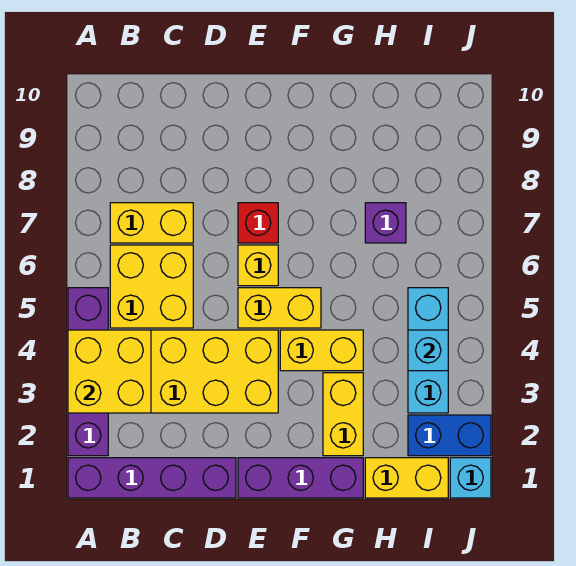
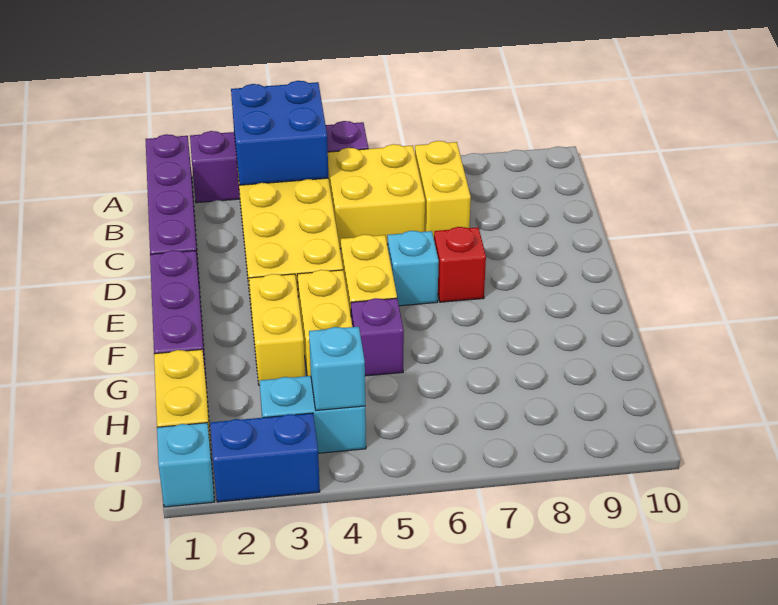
yellow brick A3:B4 level 2 -> blue brick A3:B4 level 2
yellow brick E6 level 1 -> cyan brick E6 level 1
yellow brick G2:G3 level 1 -> yellow brick F3:G3 level 1
purple brick H7 level 1 -> purple brick G5 level 1
blue brick I2:J2 level 1 -> blue brick J2:J3 level 1
cyan brick I3:I5 level 1 -> cyan brick I3:I4 level 1

